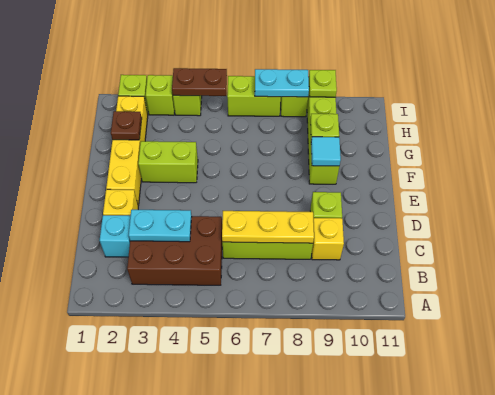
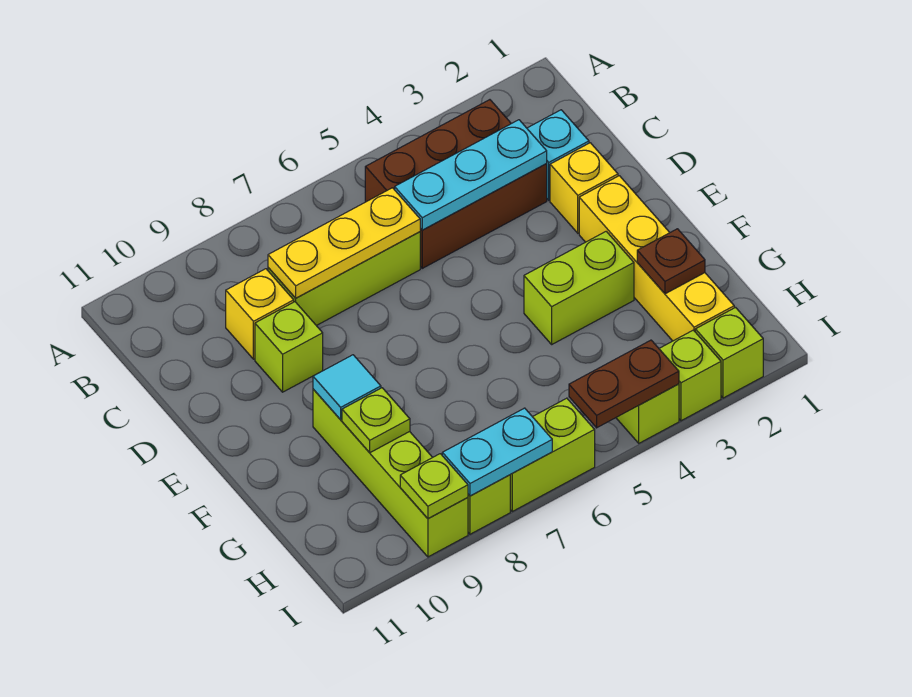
cyan plate C3:C4 level 2 -> cyan plate C3:C5 level 2

